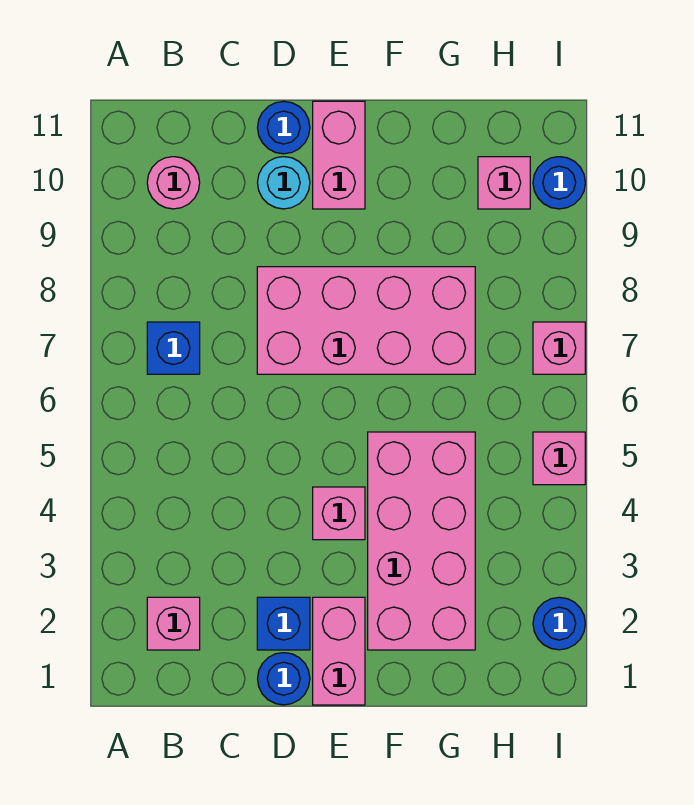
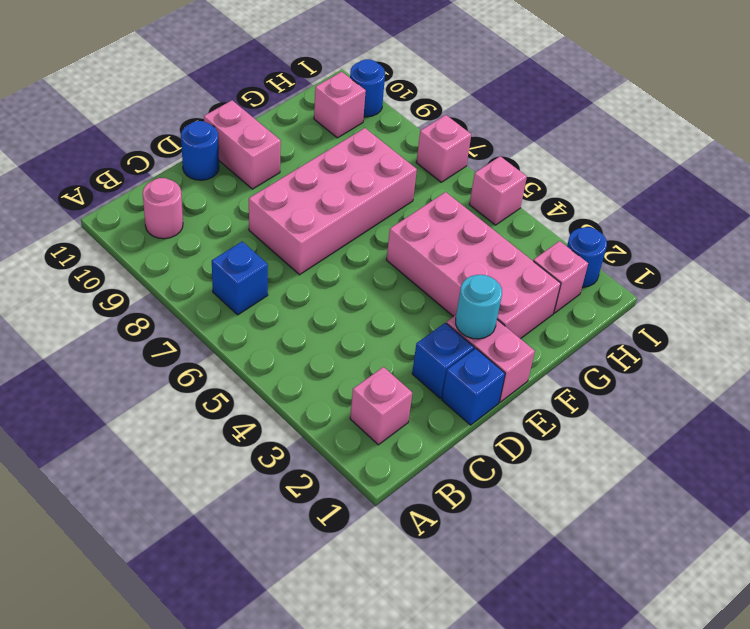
blue round brick D1 level 1 -> blue brick D1 level 1
cyan round brick D10 level 1 -> cyan round brick E2 level 2
pink brick E4 level 1 -> pink brick H2 level 1

